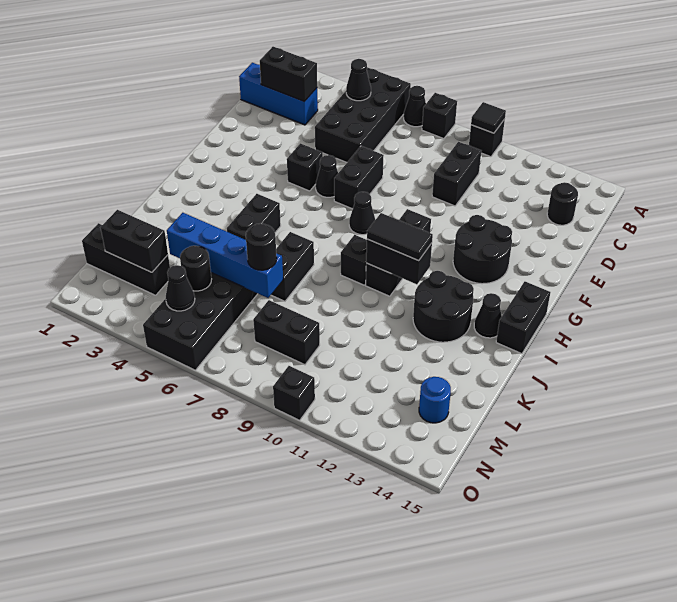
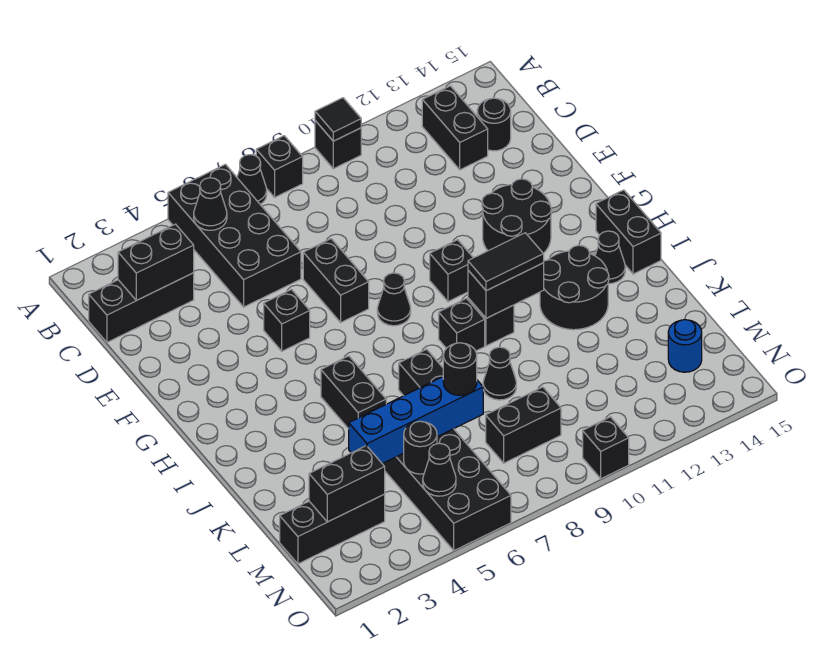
blue brick C1:C3 level 1 -> black brick C1:C3 level 1
black brick C10:D10 level 1 -> black brick B13:C13 level 1
black cone F6 level 1 -> black cone K9 level 1

